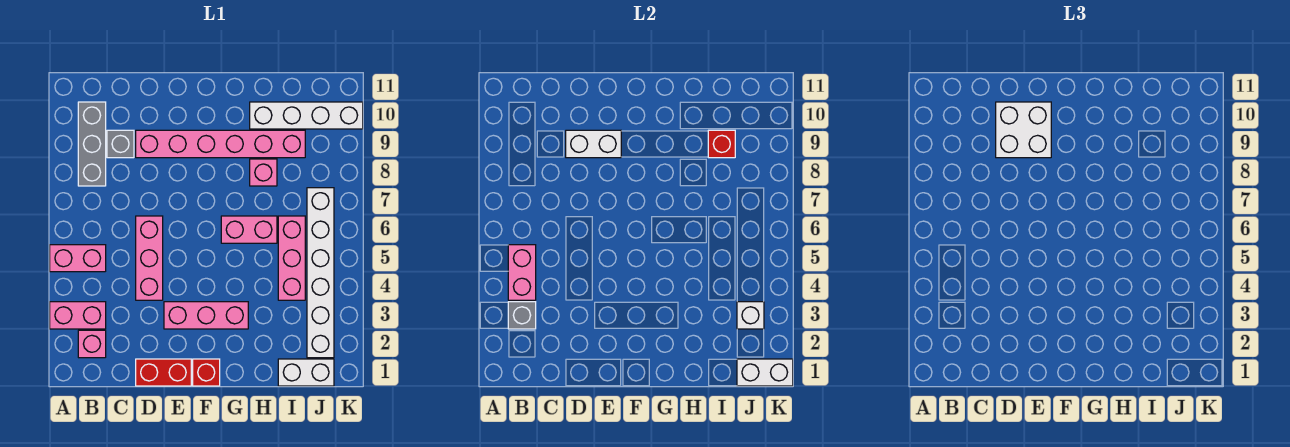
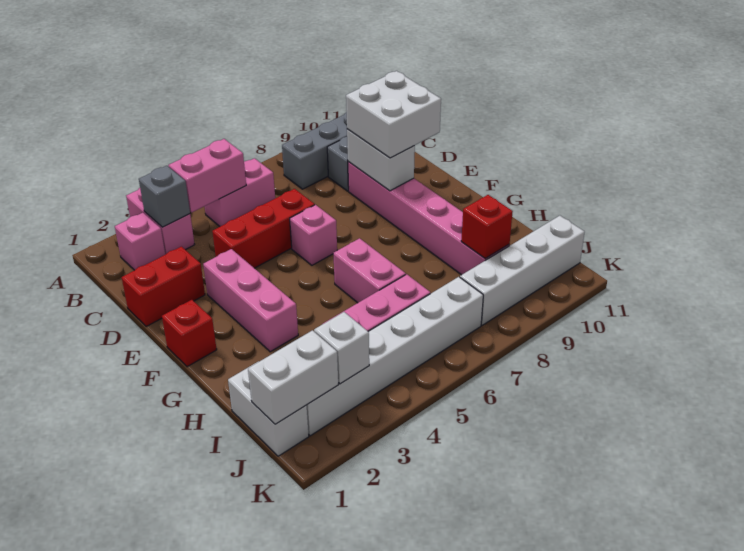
pink brick A5:B5 level 1 -> pink brick B5:B6 level 1
red brick D1:E1 level 1 -> red brick D1:D2 level 1
pink brick D4:D6 level 1 -> red brick D4:D6 level 1
pink brick H8 level 1 -> pink brick E6 level 1
white brick H10:K10 level 1 -> white brick J8:J11 level 1
white brick J1:K1 level 2 -> white brick J1:J2 level 2

